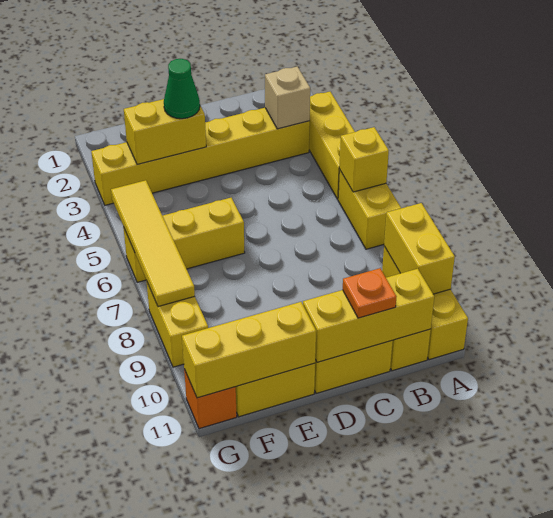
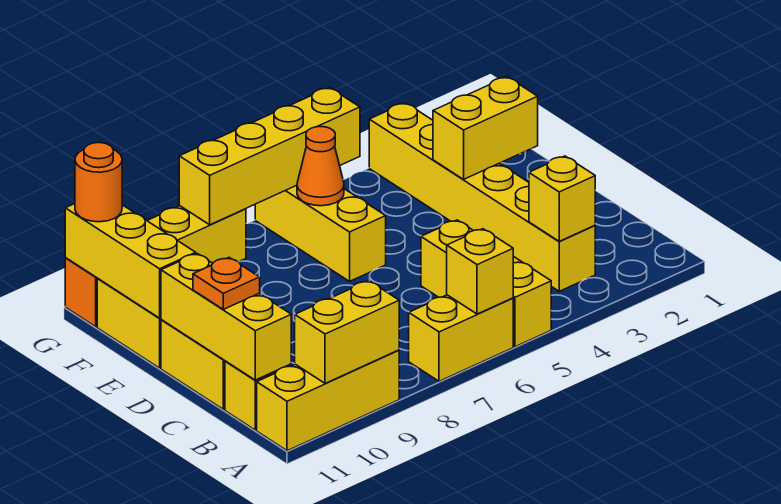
yellow brick A3:A5 level 1 -> yellow brick A5:C5 level 1
tan brick B3 level 2 -> yellow brick B3 level 2
yellow brick E3:F3 level 2 -> yellow brick E2:E3 level 2
green cone E3 level 3 -> none
none -> orange cone F6 level 2
yellow tile G5:G8 level 2 -> yellow brick G5:G8 level 2
none -> orange round brick G11 level 3

